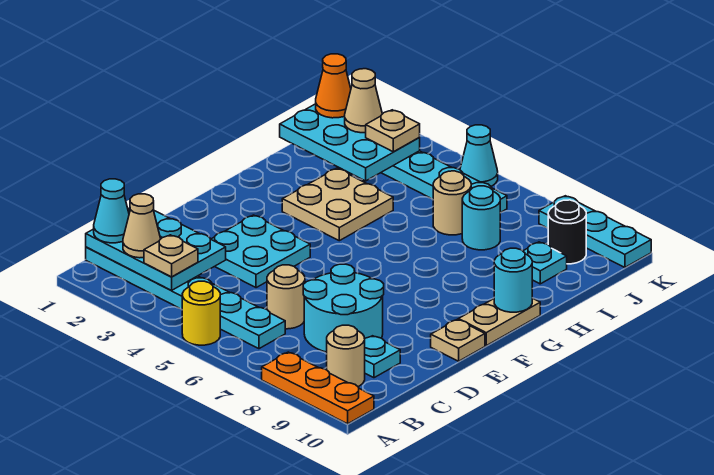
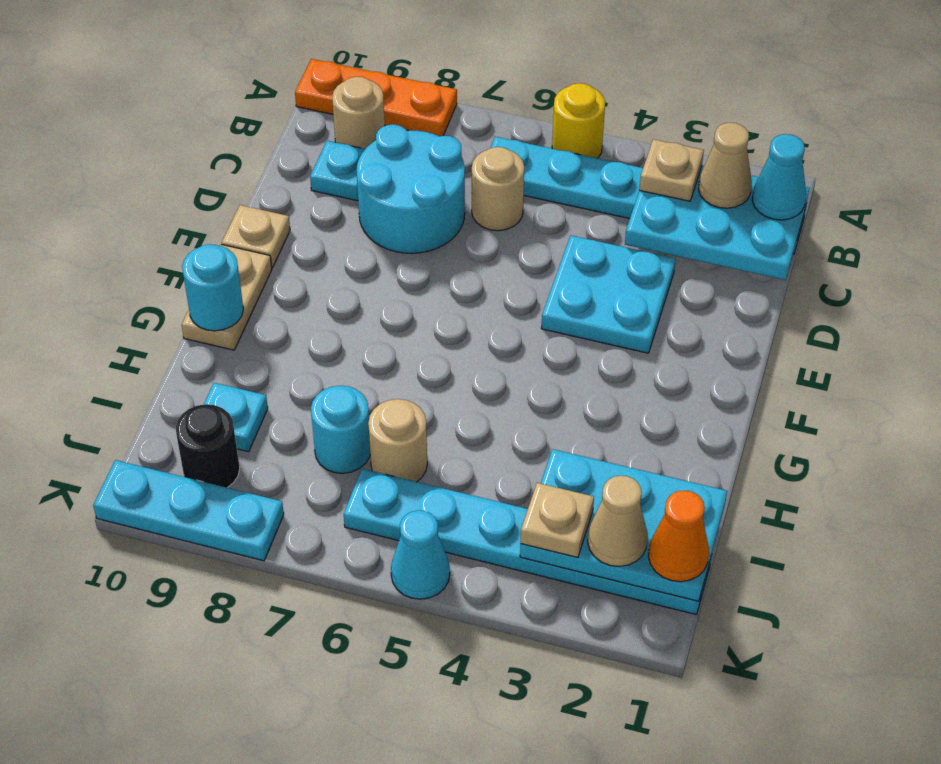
tan plate G3:H4 level 1 -> none

